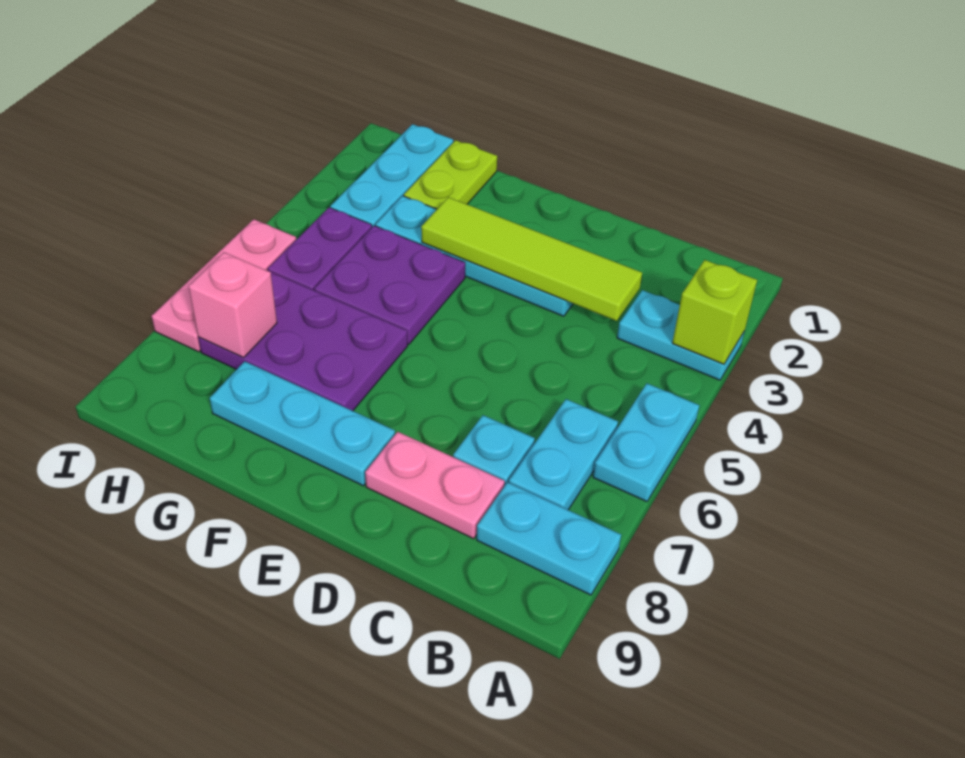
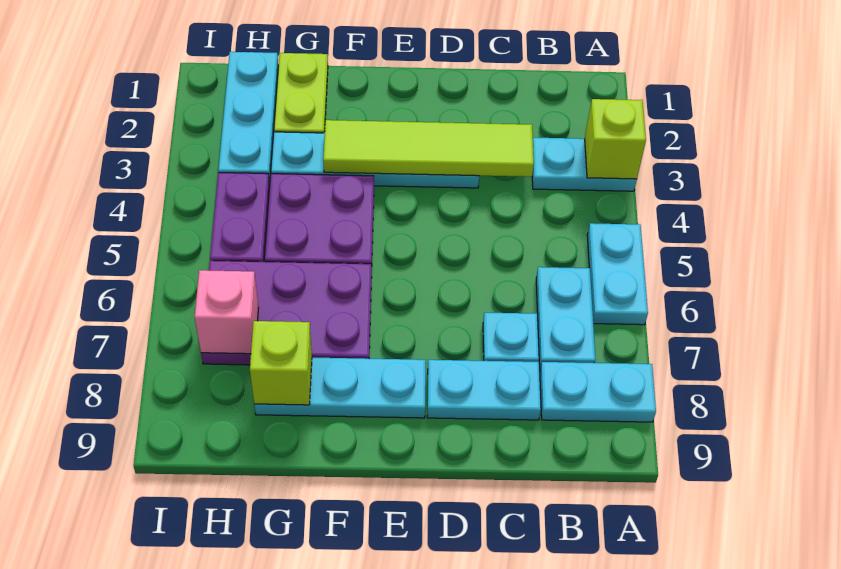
pink plate C8:D8 level 1 -> cyan plate C8:D8 level 1
none -> lime brick G8 level 2
pink plate I5:I7 level 1 -> none

